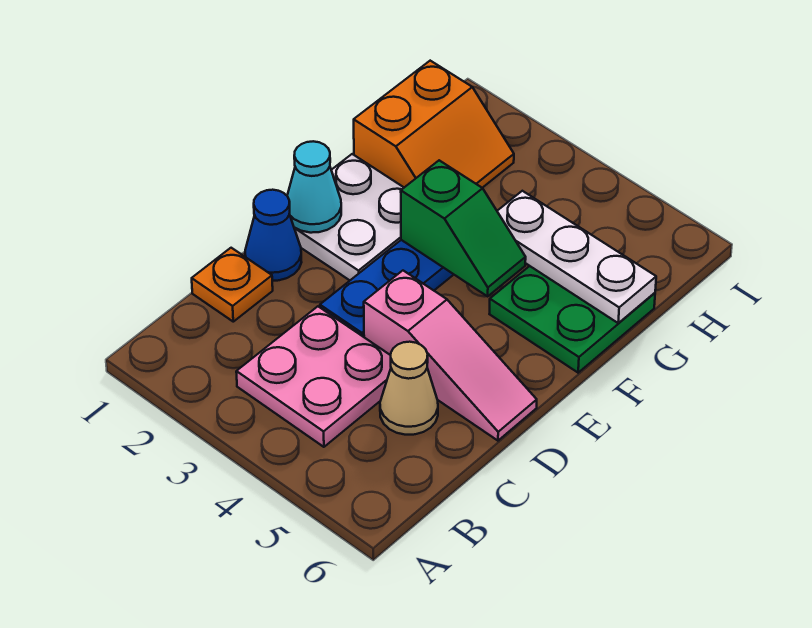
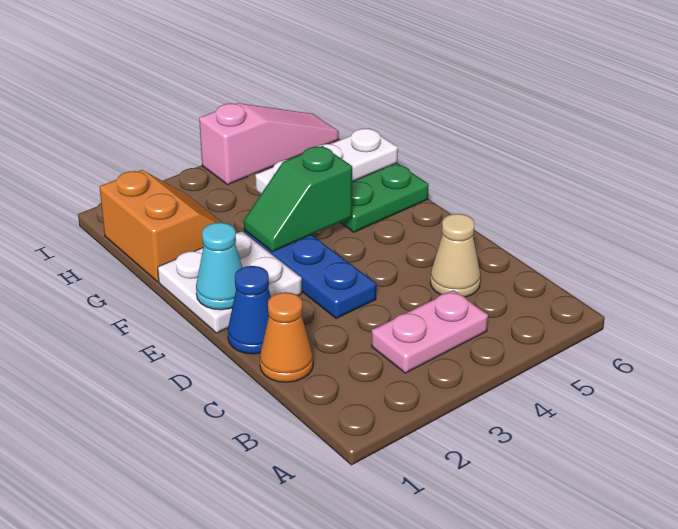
pink plate B3:C4 level 1 -> pink plate B3:B4 level 1
orange plate C1 level 1 -> orange cone C1 level 1
pink slope D4:D6 level 1 top 4 -> pink slope I4:I6 level 1 top 4
green slope F3:F4 level 2 top 3 -> green slope F3:F4 level 2 top 4

